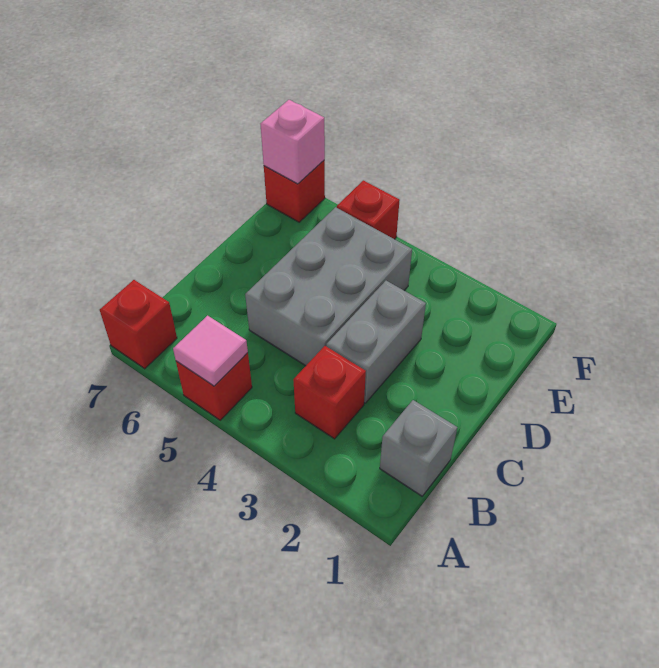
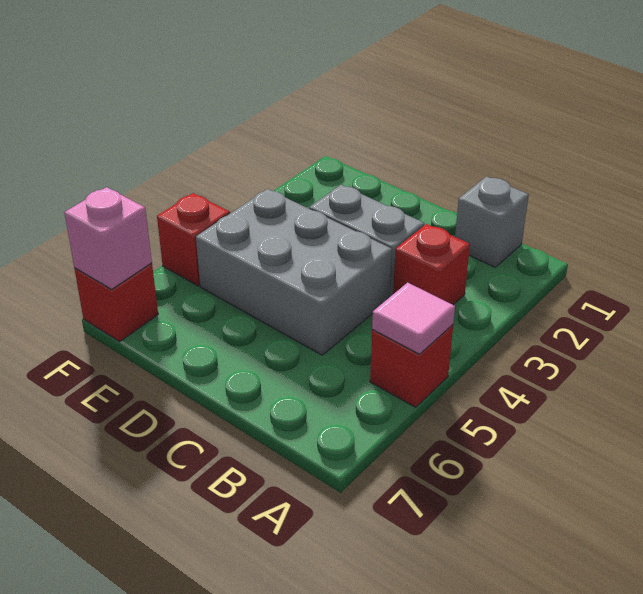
red brick A7 level 1 -> none

